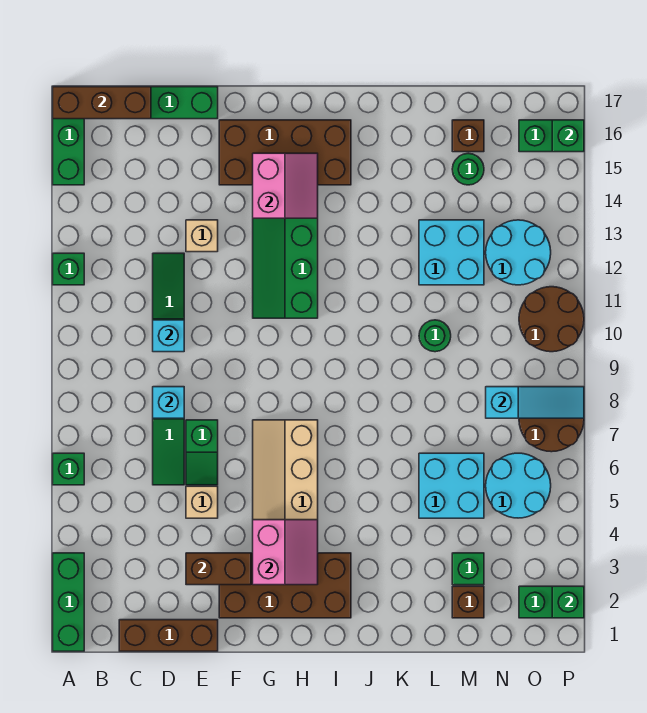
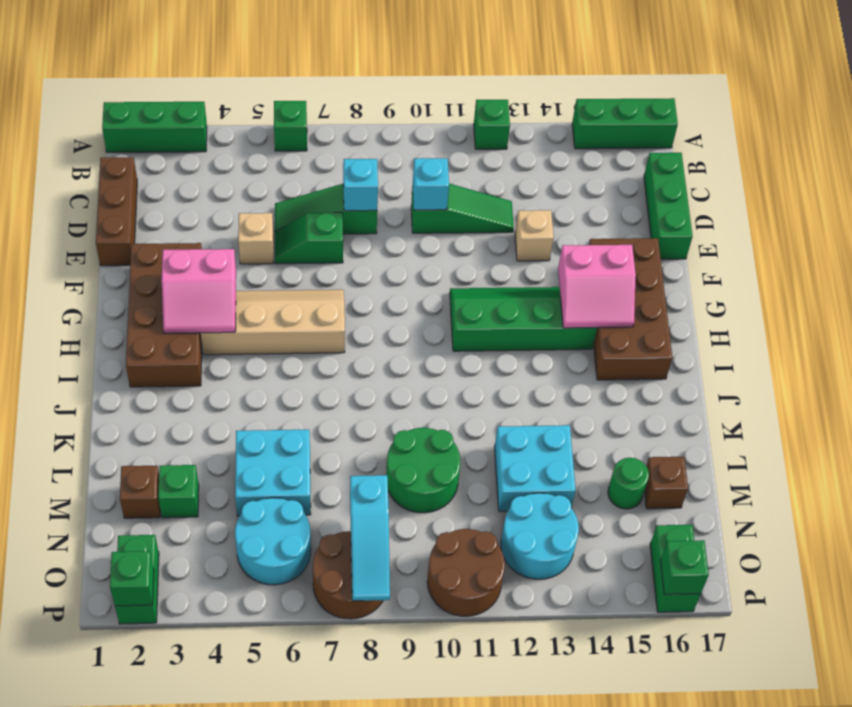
brown brick A17:C17 level 2 -> none
brown brick E3:F3 level 2 -> none
green round brick L10 level 1 -> green round brick L9:M10 level 1

